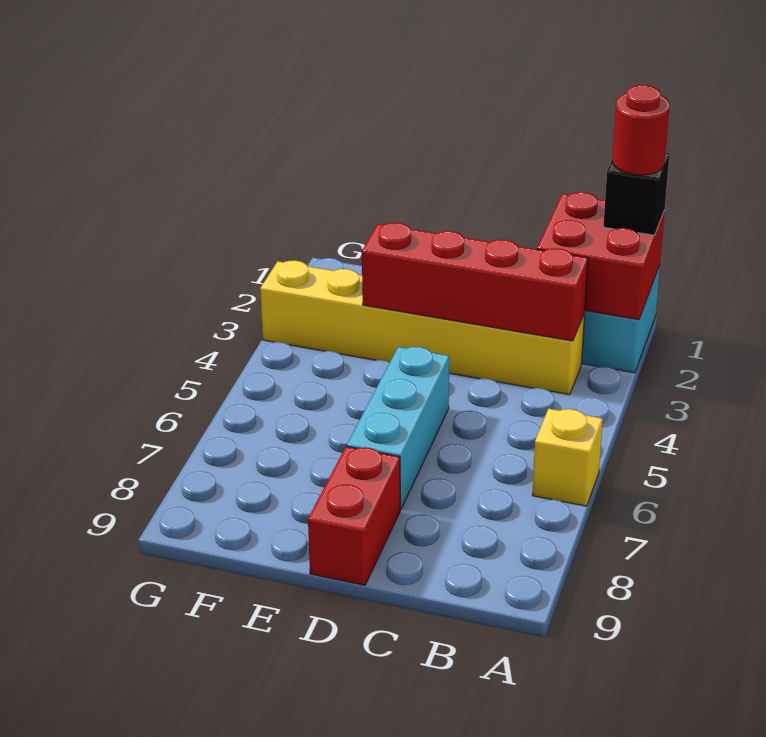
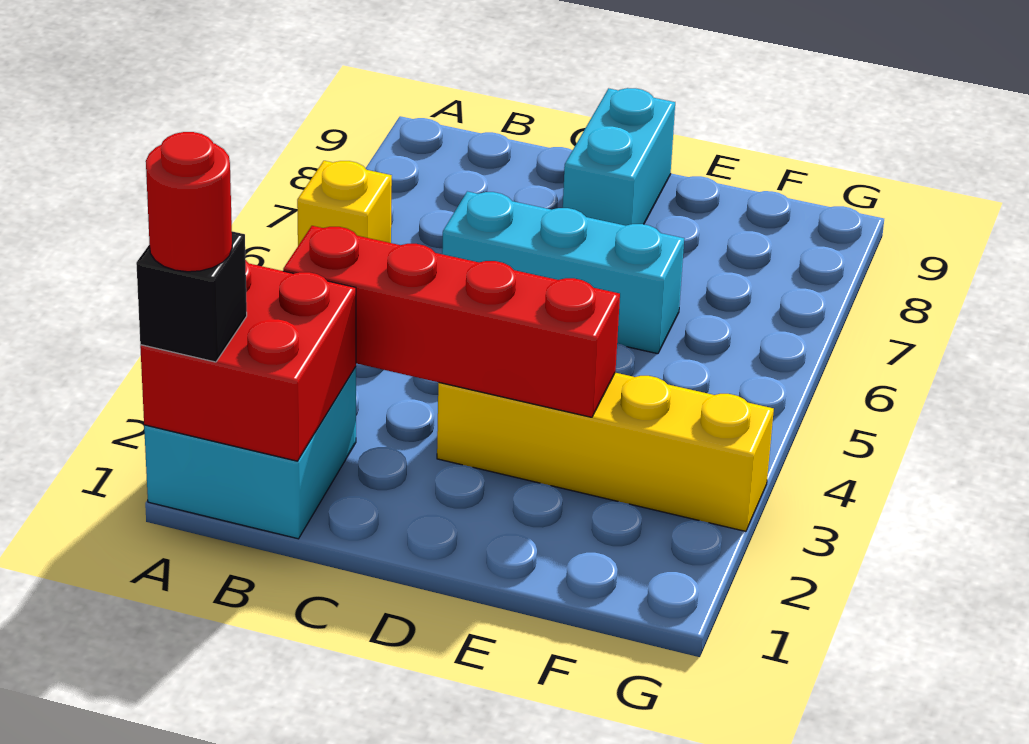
yellow brick B3:G3 level 1 -> yellow brick D3:G3 level 1
cyan brick D5:D7 level 1 -> cyan brick C6:E6 level 1
red brick D8:D9 level 1 -> cyan brick D8:D9 level 1

